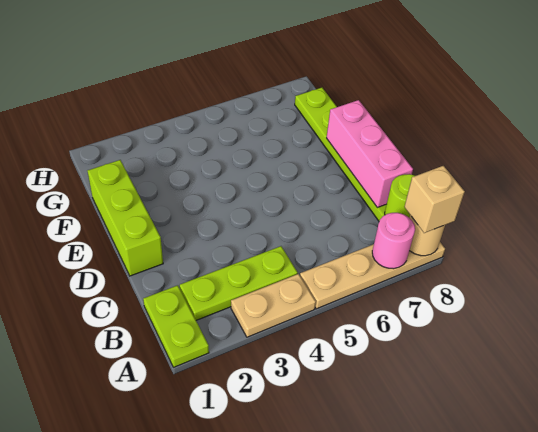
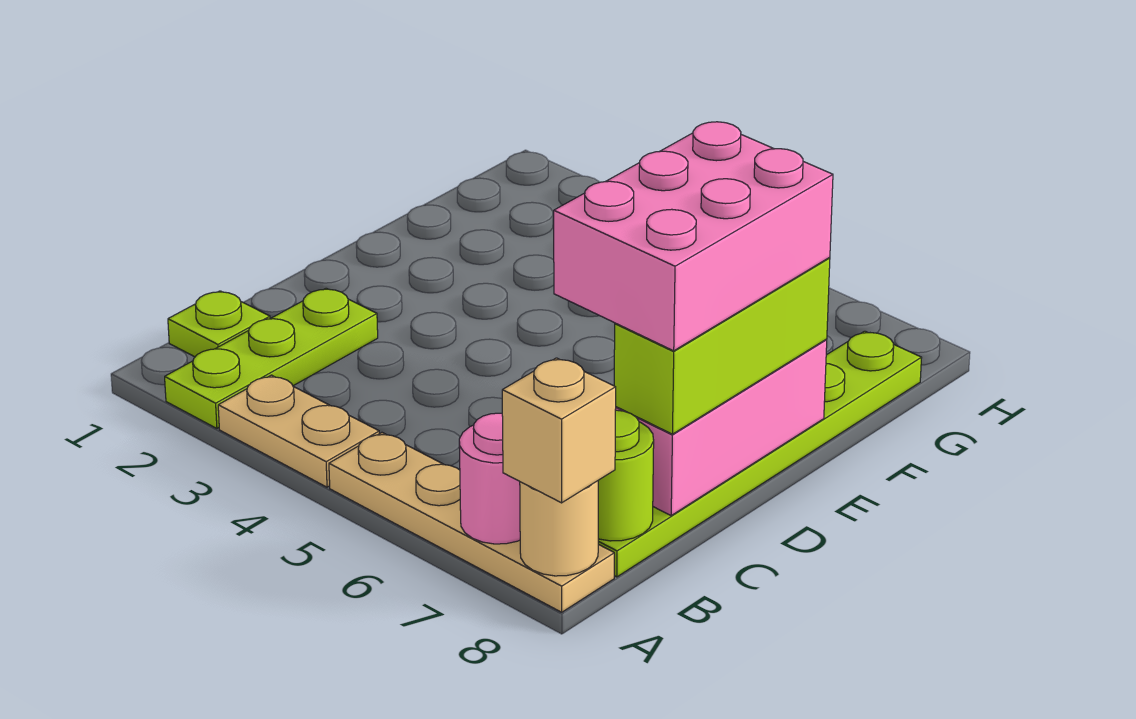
lime plate A1:B1 level 1 -> lime plate B1 level 1
lime plate B2:B4 level 1 -> lime plate A2:C2 level 1
none -> pink brick C7:E8 level 4
lime brick D1:F1 level 1 -> lime brick C8:E8 level 3

